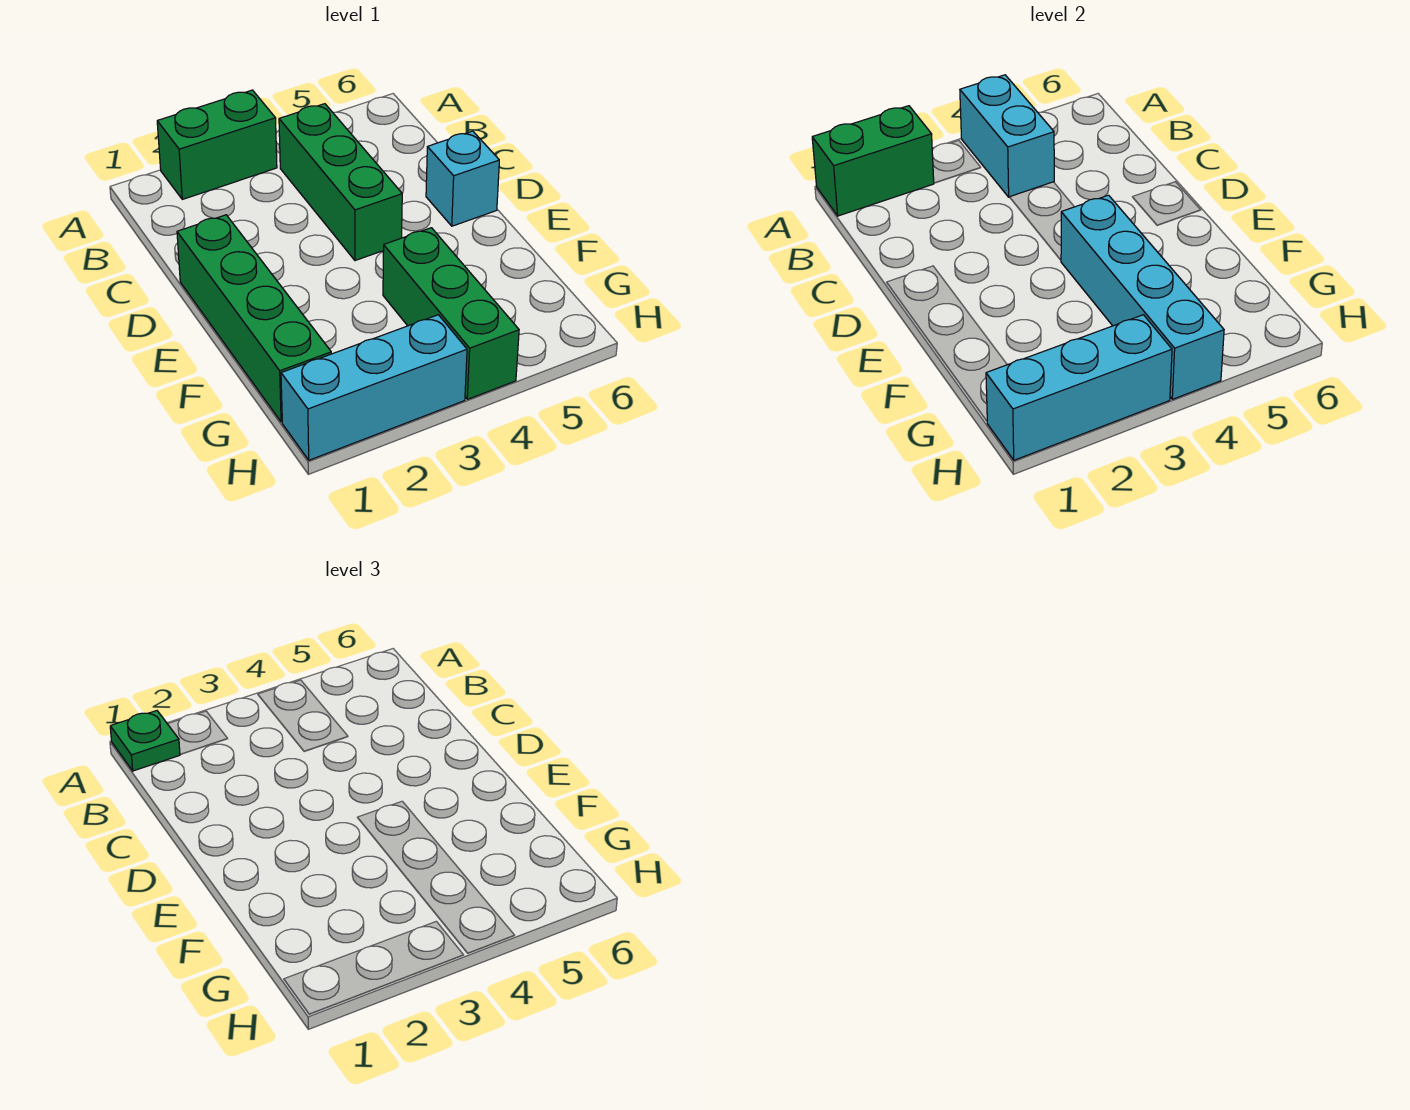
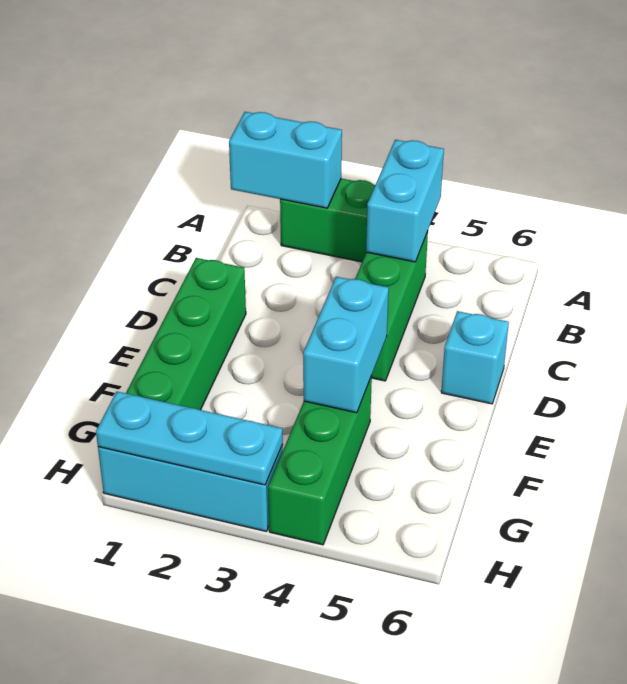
green brick A1:A2 level 2 -> cyan brick A1:A2 level 2
green plate A1 level 3 -> none
cyan brick E4:H4 level 2 -> cyan brick E4:F4 level 2
cyan brick H1:H3 level 2 -> cyan plate H1:H3 level 2

